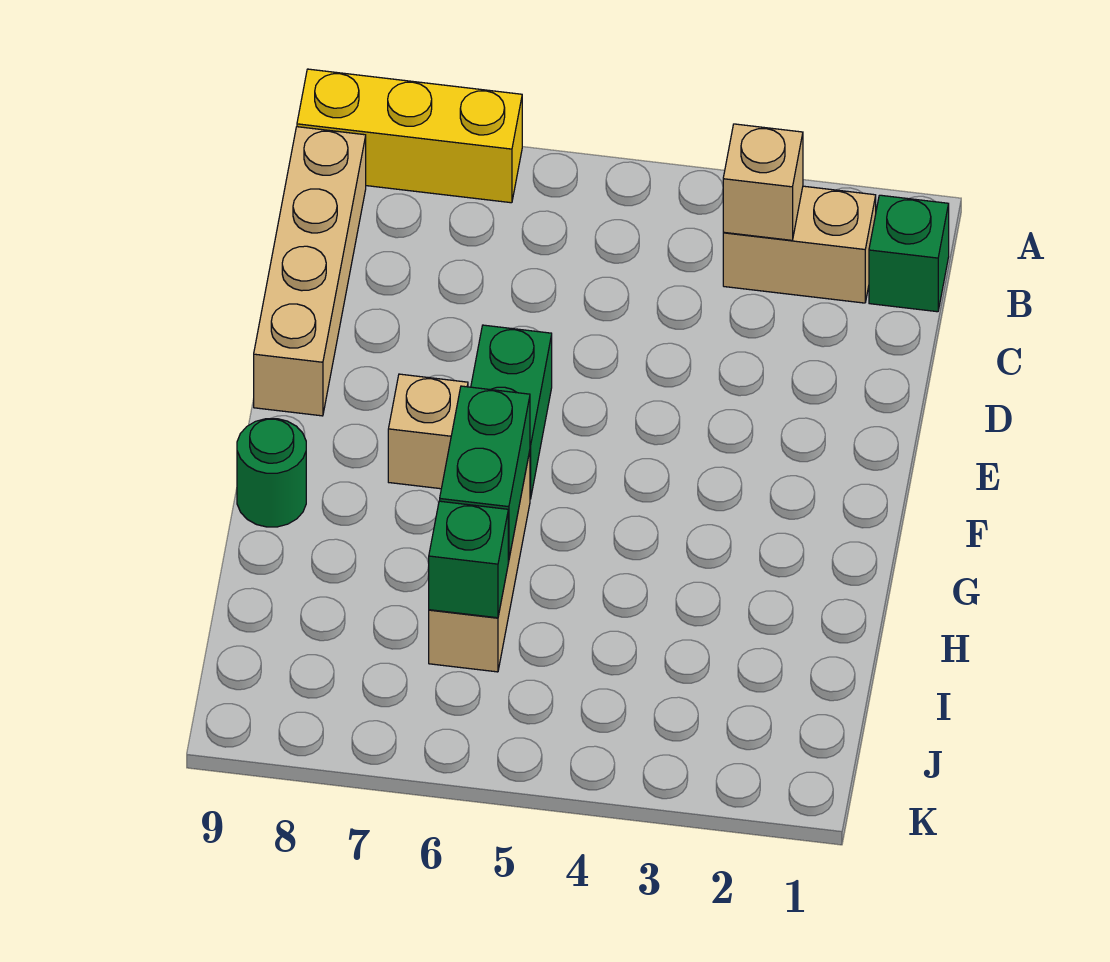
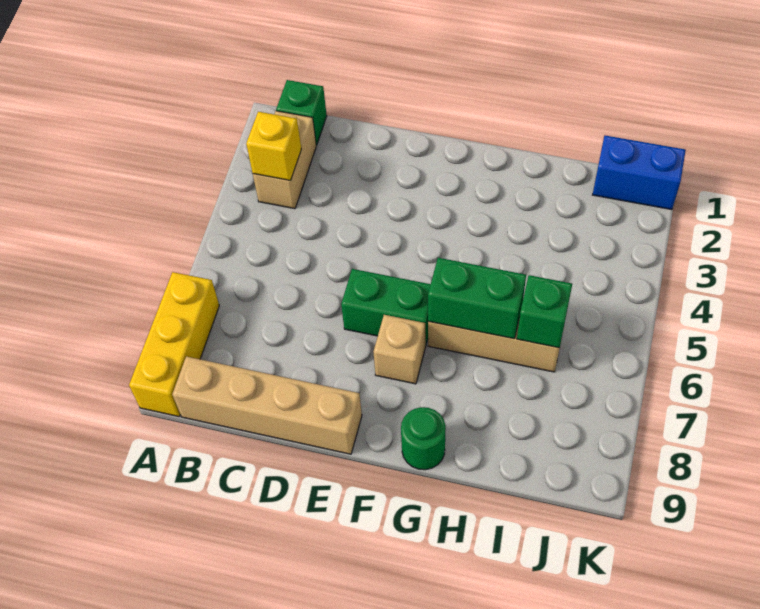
tan brick B3 level 2 -> yellow brick B3 level 2
none -> blue brick J1:K1 level 1

